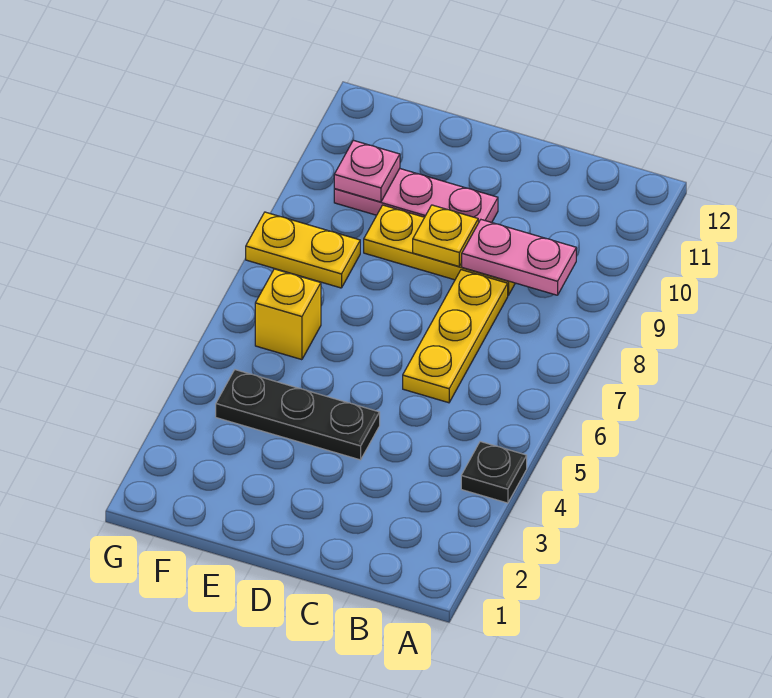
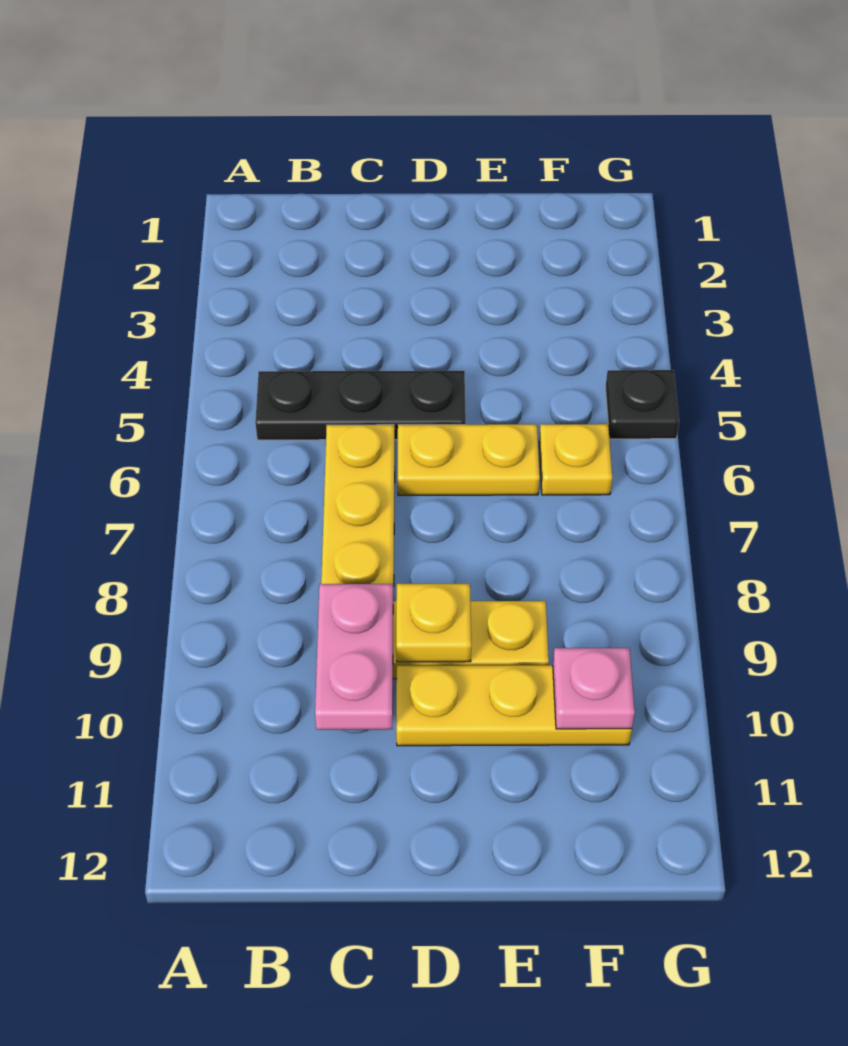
black plate A4 level 1 -> black plate G5 level 1
pink plate B9:C9 level 2 -> pink plate C9:C10 level 2
black plate D4:F4 level 1 -> black plate B5:D5 level 1
pink plate D10:F10 level 1 -> yellow plate D10:F10 level 1
yellow brick F6 level 1 -> yellow plate F6 level 1
yellow plate F8:G8 level 1 -> yellow plate D6:E6 level 1

